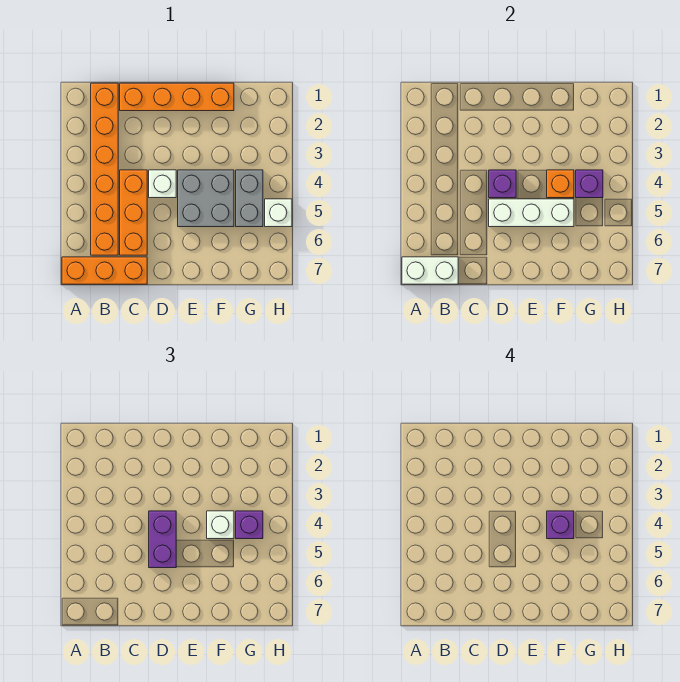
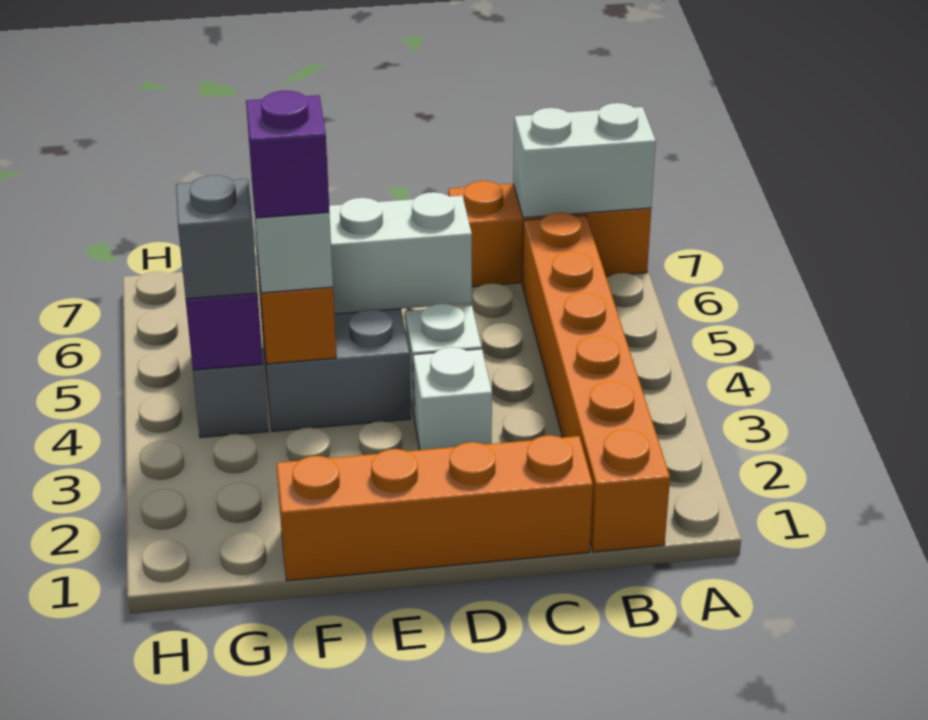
orange brick C4:C6 level 1 -> none
purple brick D4 level 2 -> none
purple brick D4:D5 level 3 -> none
purple brick G4 level 3 -> grey brick G4 level 3
white brick H5 level 1 -> white brick D3 level 1

